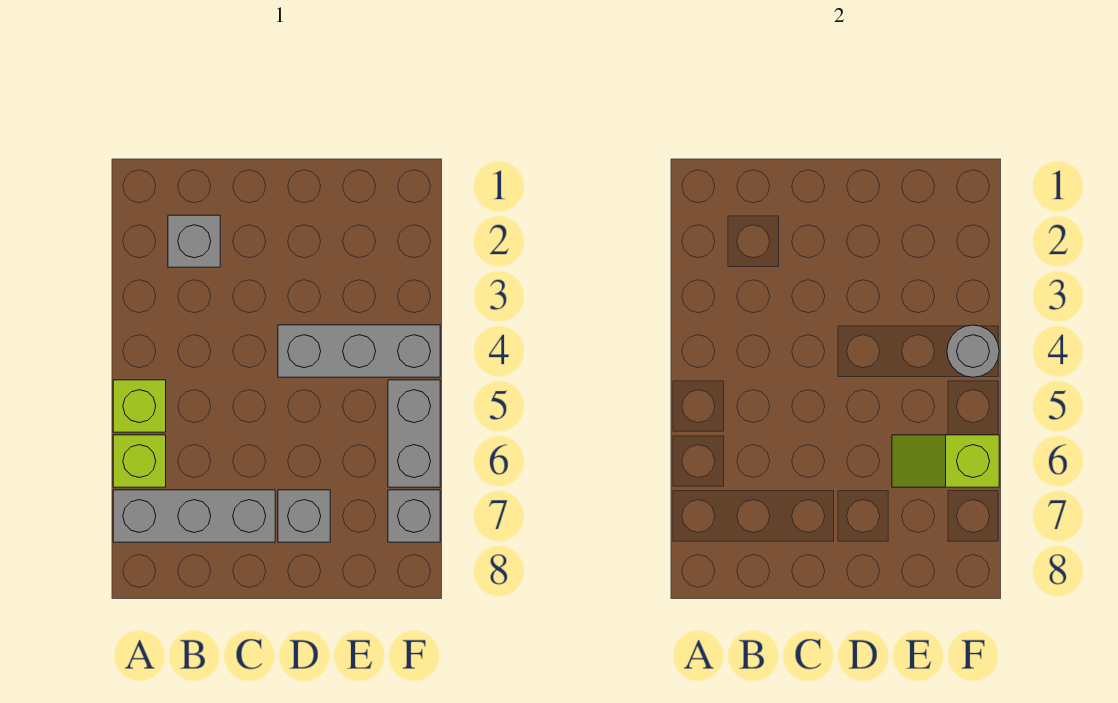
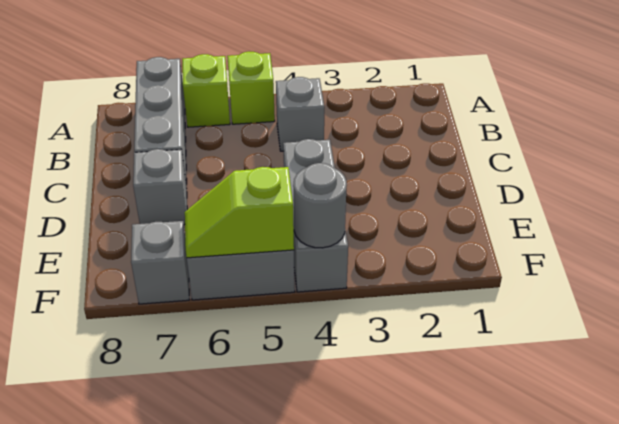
grey brick B2 level 1 -> grey brick B4 level 1
lime slope E6:F6 level 2 top F -> lime slope F5:F6 level 2 top 5

